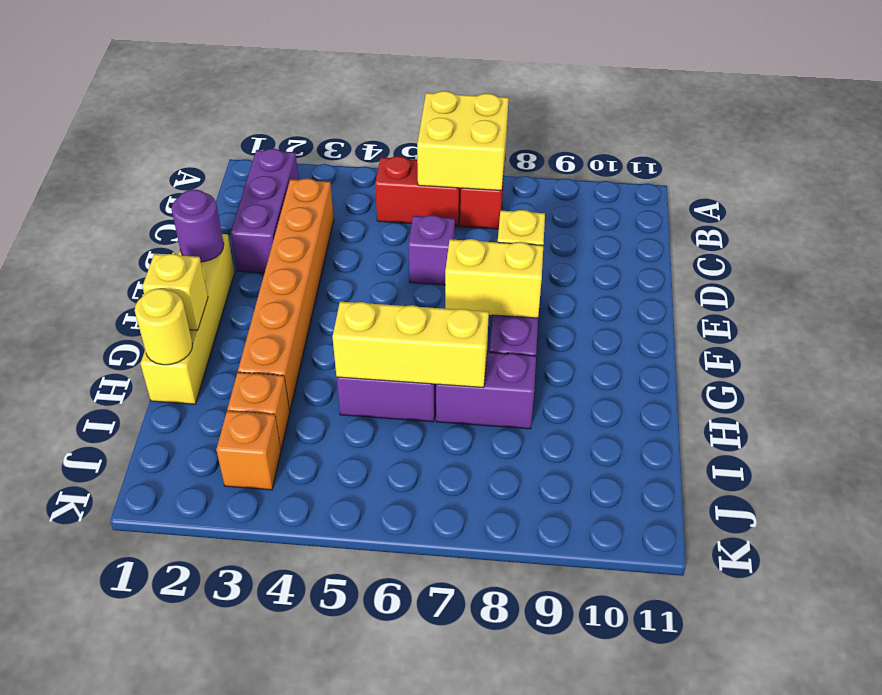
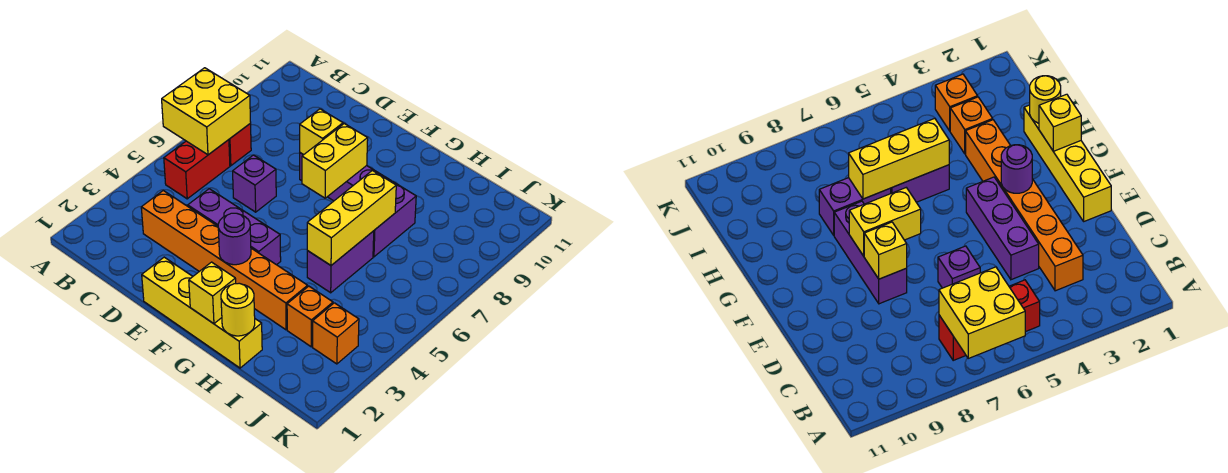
purple brick B2:D2 level 1 -> purple brick D4:F4 level 1
purple round brick E1 level 2 -> purple round brick F3 level 2

